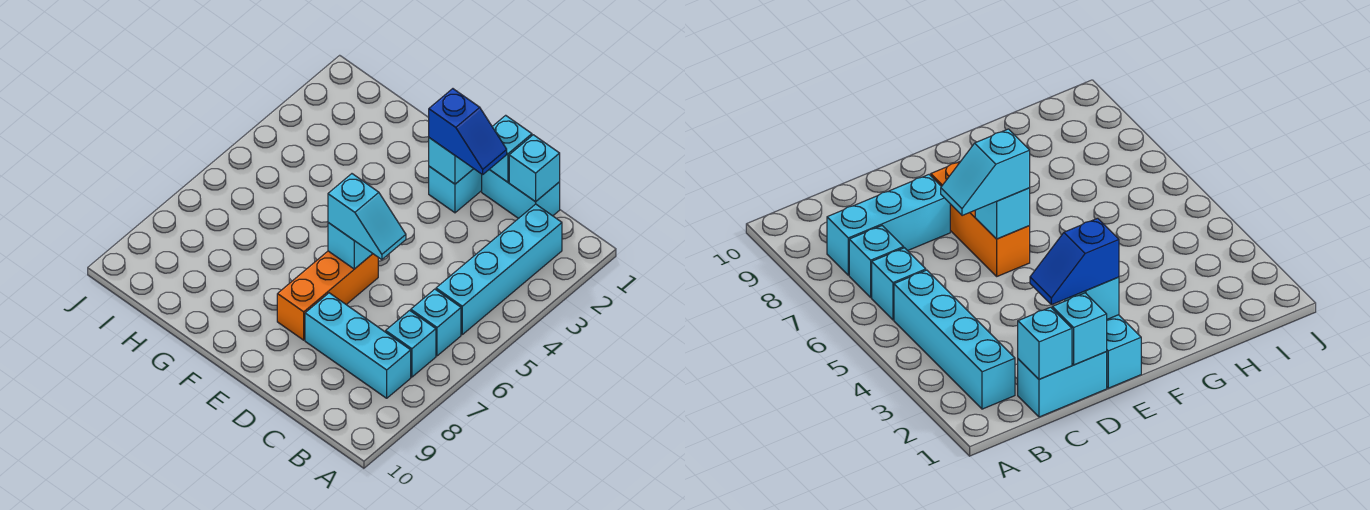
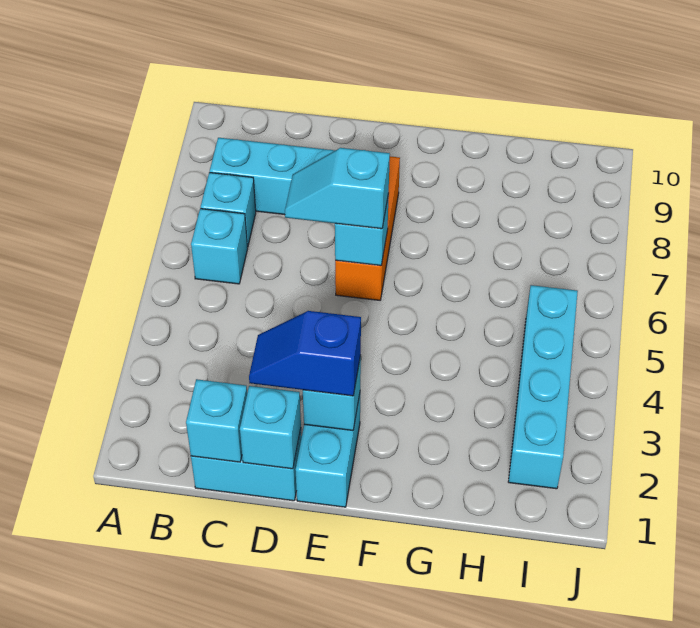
cyan brick B2:B5 level 1 -> cyan brick I2:I5 level 1

